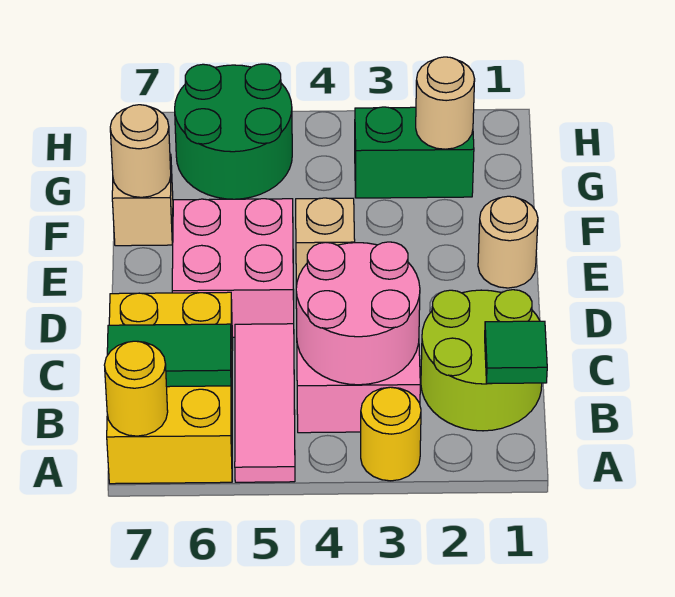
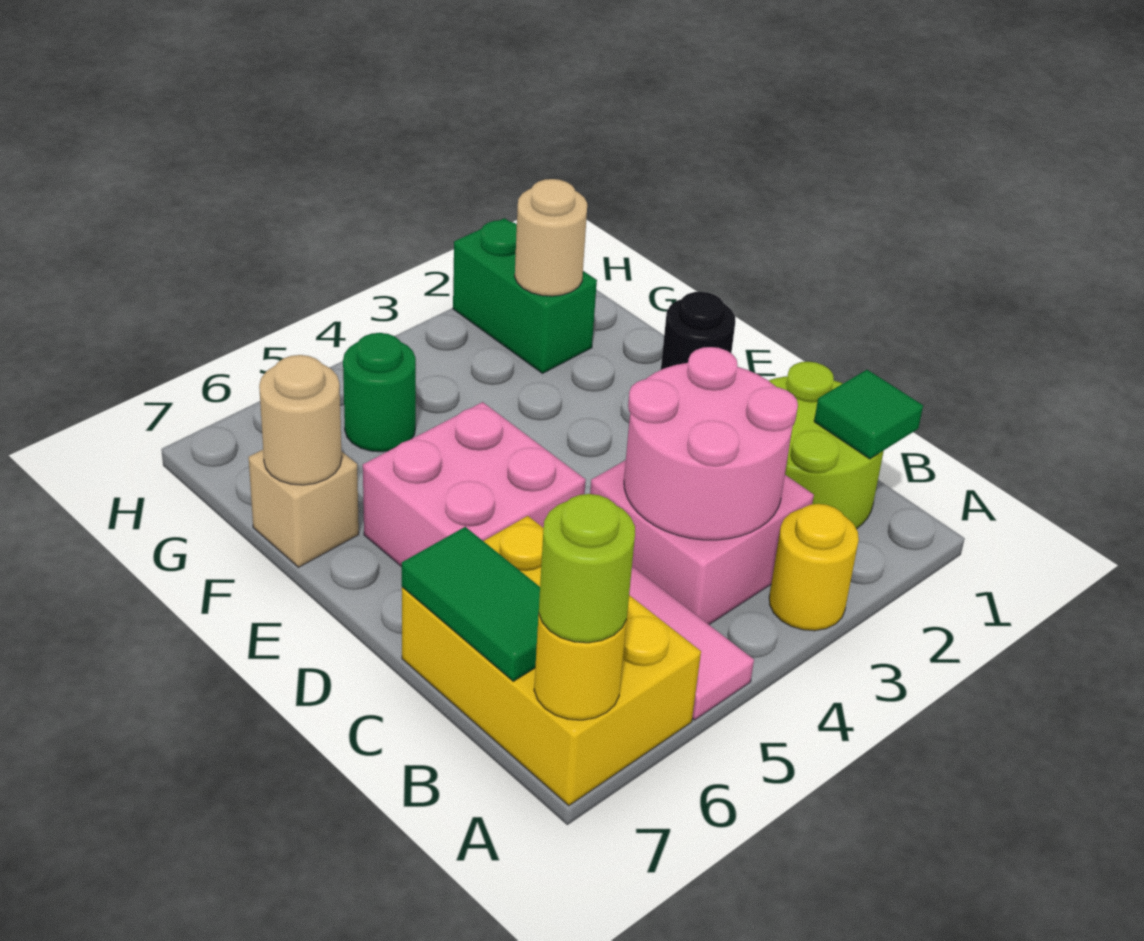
none -> lime round brick A7 level 3
green tile B6:B7 level 2 -> green tile B7:C7 level 2
tan round brick E1 level 1 -> black round brick E1 level 1
tan brick E4 level 1 -> none
green brick G2:G3 level 1 -> green brick G2:H2 level 1
green round brick G5:H6 level 1 -> green round brick G5 level 1

